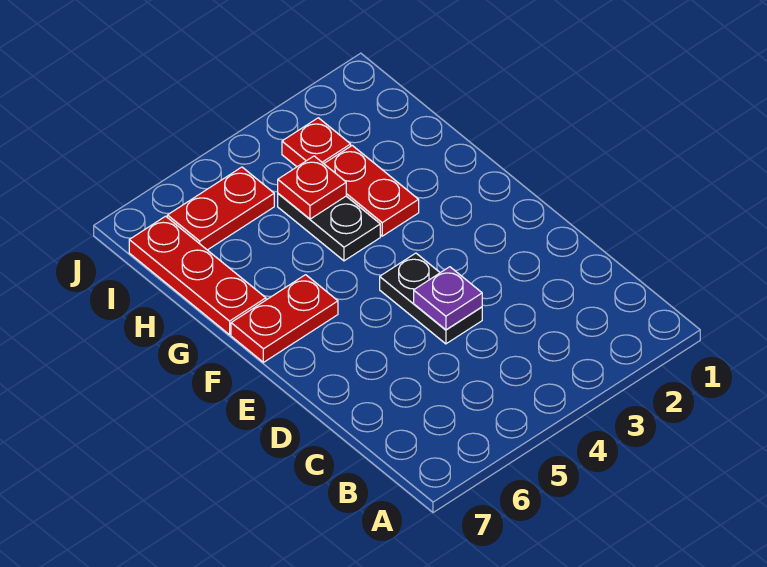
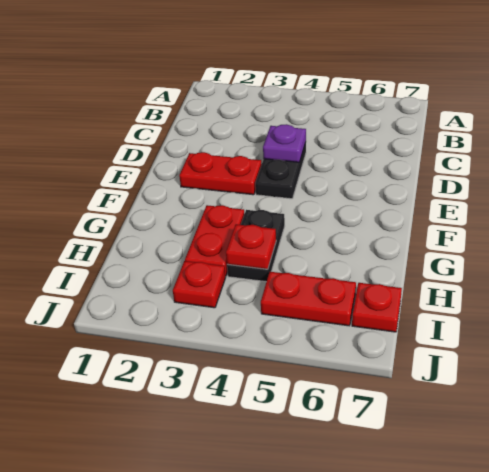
red plate F6:F7 level 1 -> red plate E2:E3 level 1
red plate G7:I7 level 1 -> red plate I7 level 1

